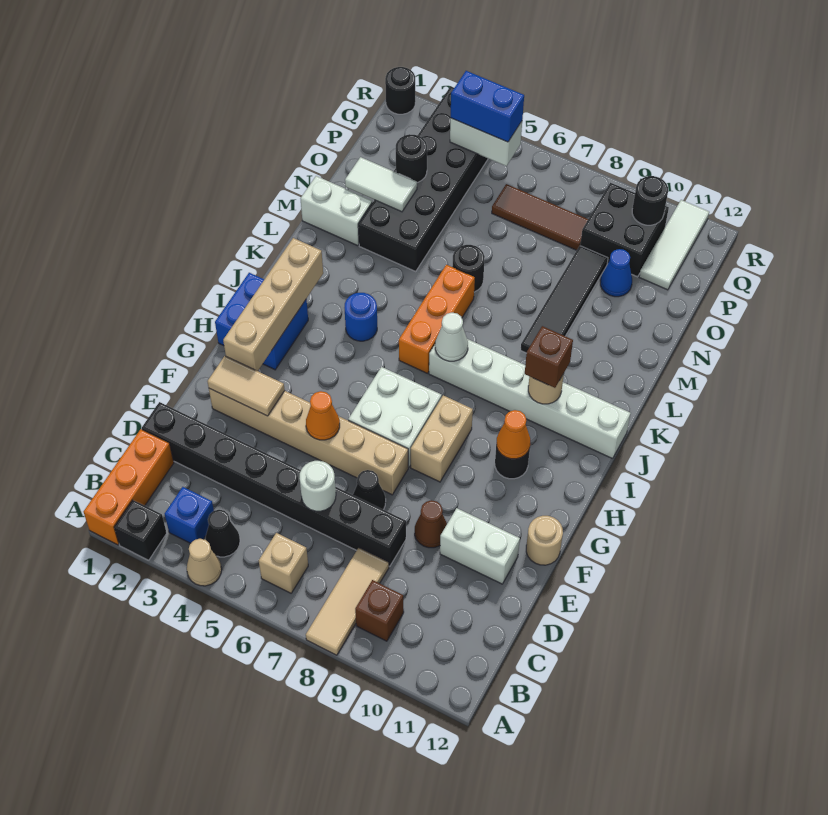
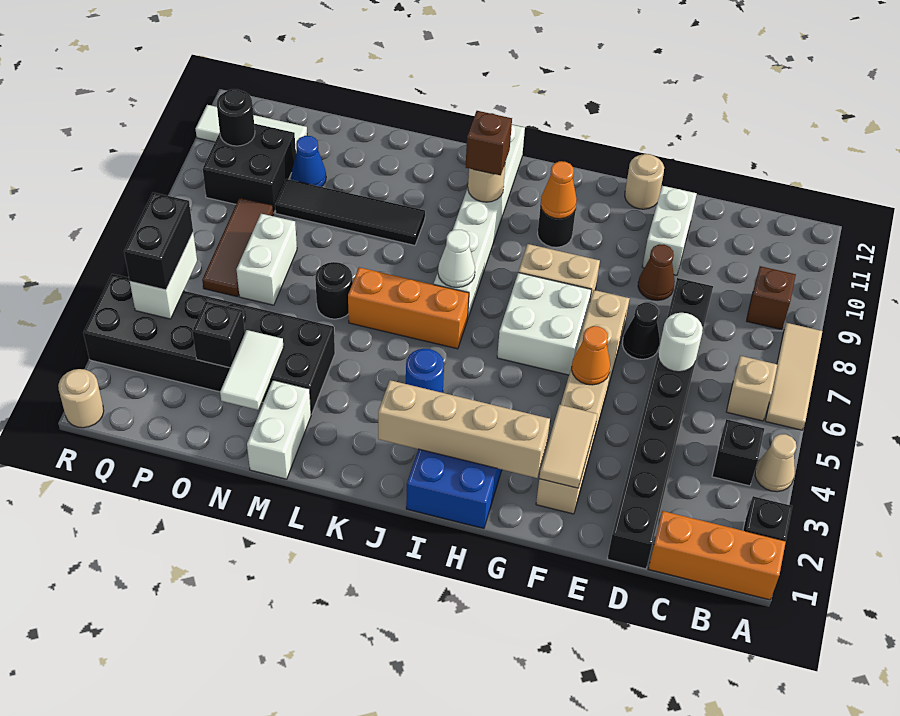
tan tile A8:C8 level 1 -> tan tile A6:A8 level 1
blue brick B3 level 1 -> none
black cone B4 level 1 -> black brick B4 level 1
black round brick O3 level 2 -> black brick O3 level 2
none -> white brick O6:O7 level 1
blue brick Q4:Q5 level 3 -> black brick Q4:Q5 level 3
black round brick R1 level 1 -> tan round brick R1 level 1

